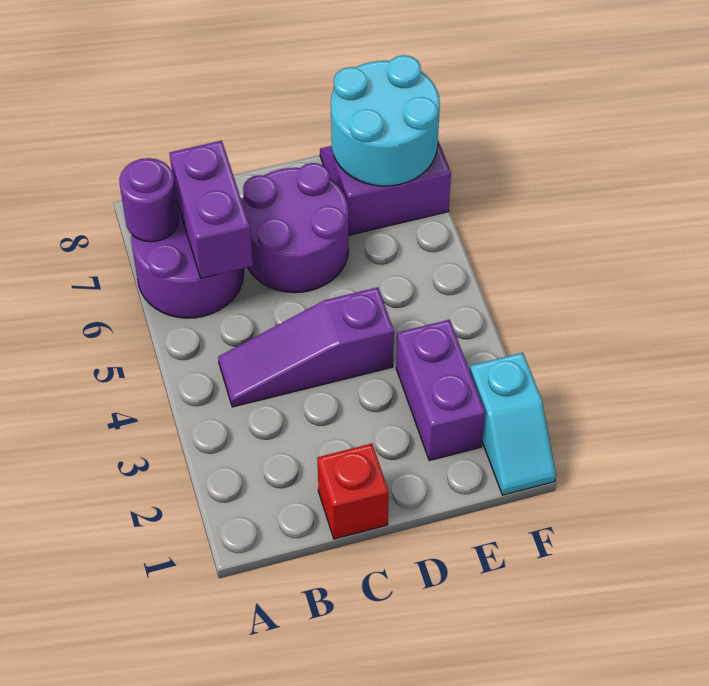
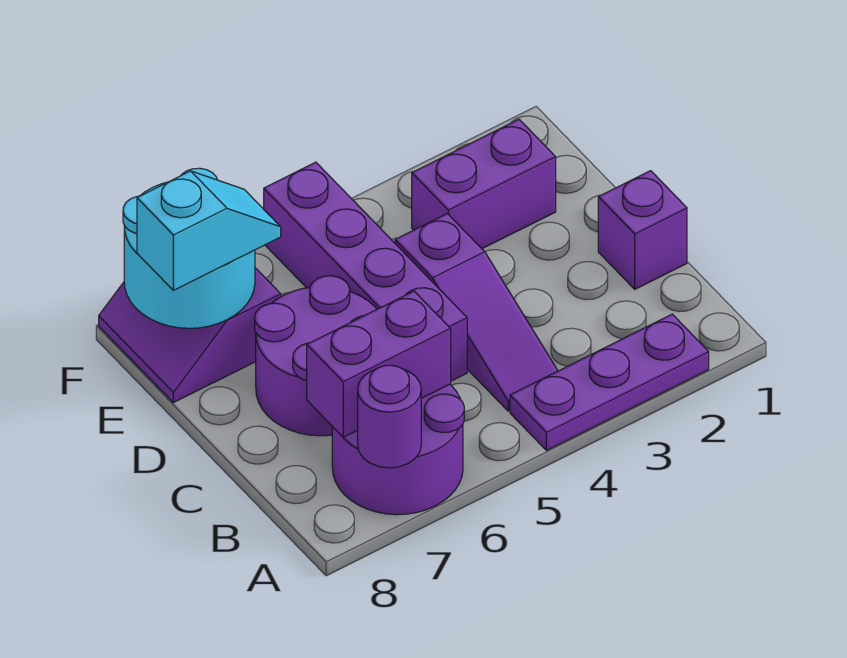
none -> purple plate A2:A4 level 1
red brick C1 level 1 -> purple brick C1 level 1
none -> purple brick C5:F5 level 1
cyan slope F1:F2 level 1 top 2 -> cyan slope E7:E8 level 3 top 8

